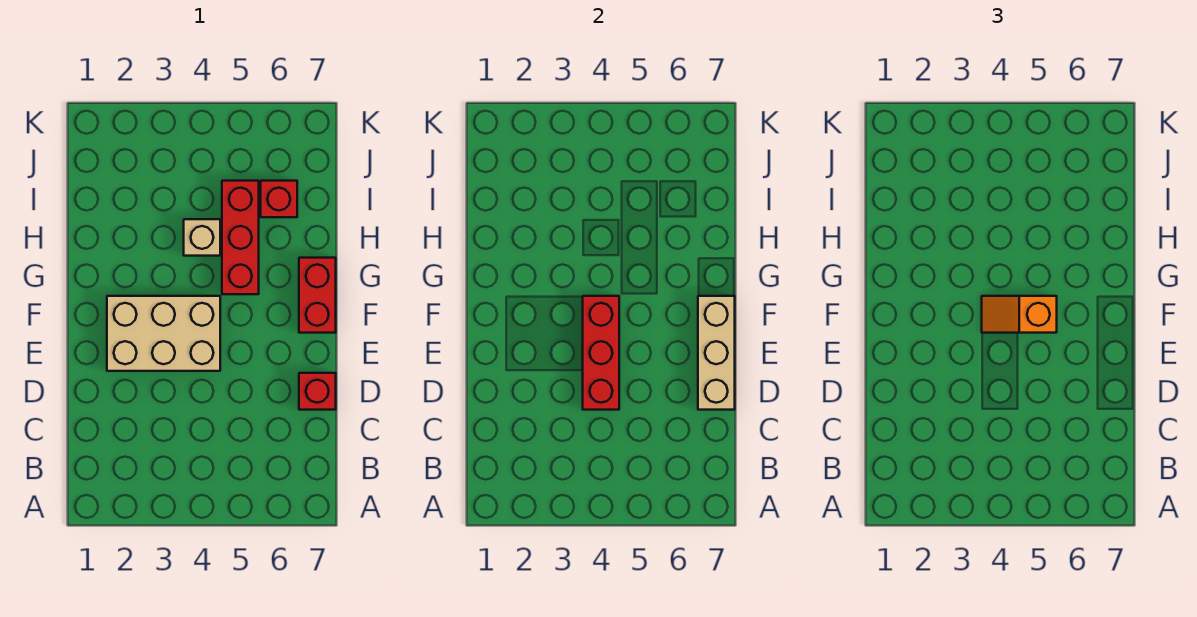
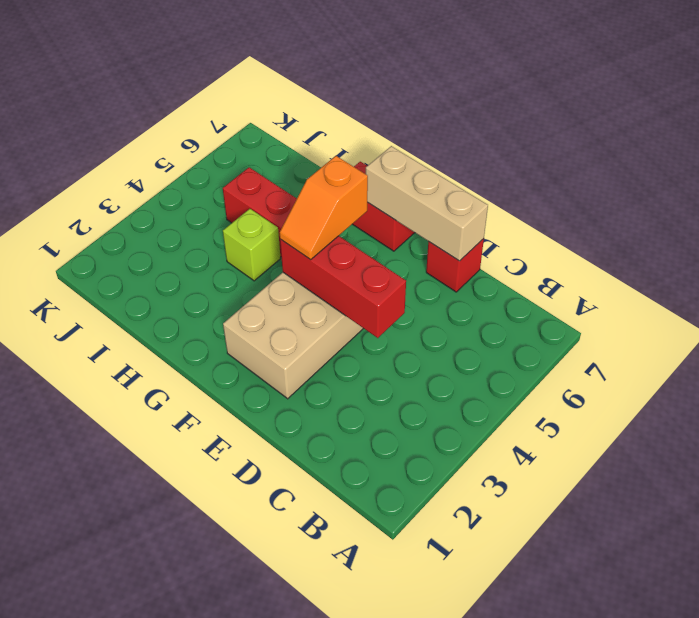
tan brick H4 level 1 -> lime brick H4 level 1
red brick I6 level 1 -> none

